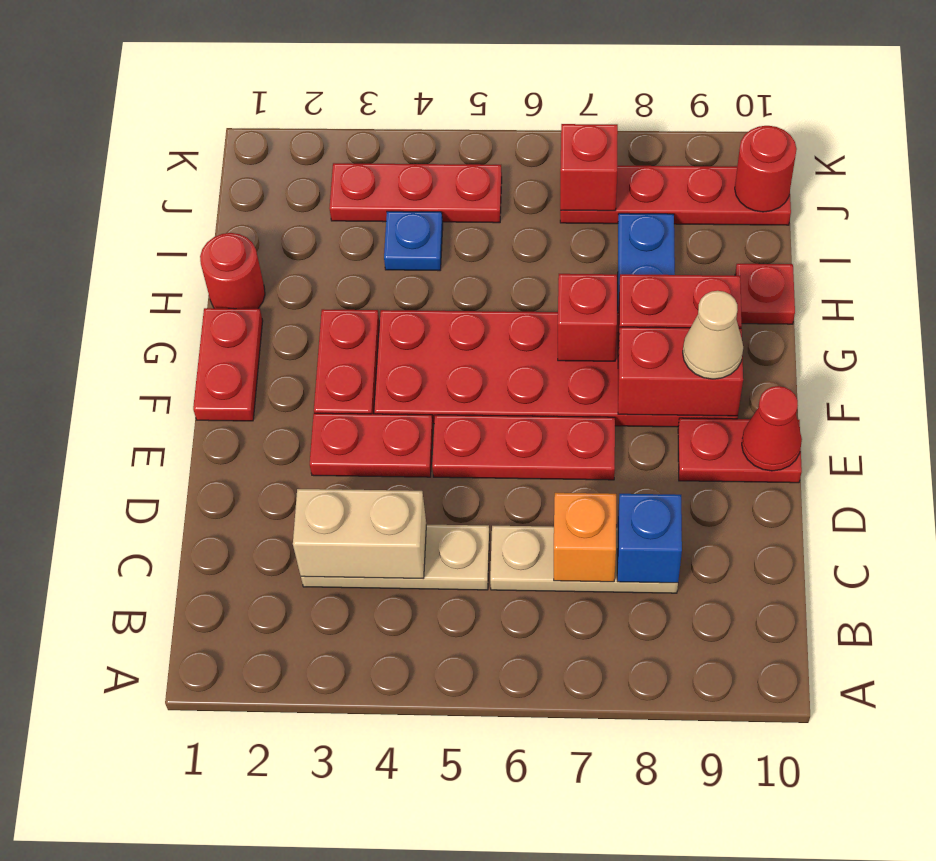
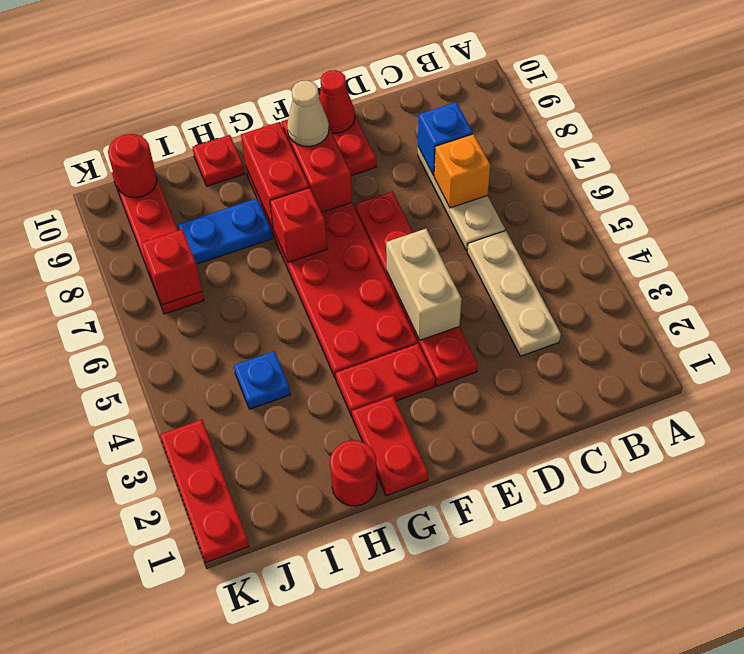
tan brick C3:C4 level 2 -> tan brick E4:E5 level 2
red plate F1:G1 level 1 -> red plate G1:G2 level 1
red plate J3:J5 level 1 -> red plate K1:K3 level 1

